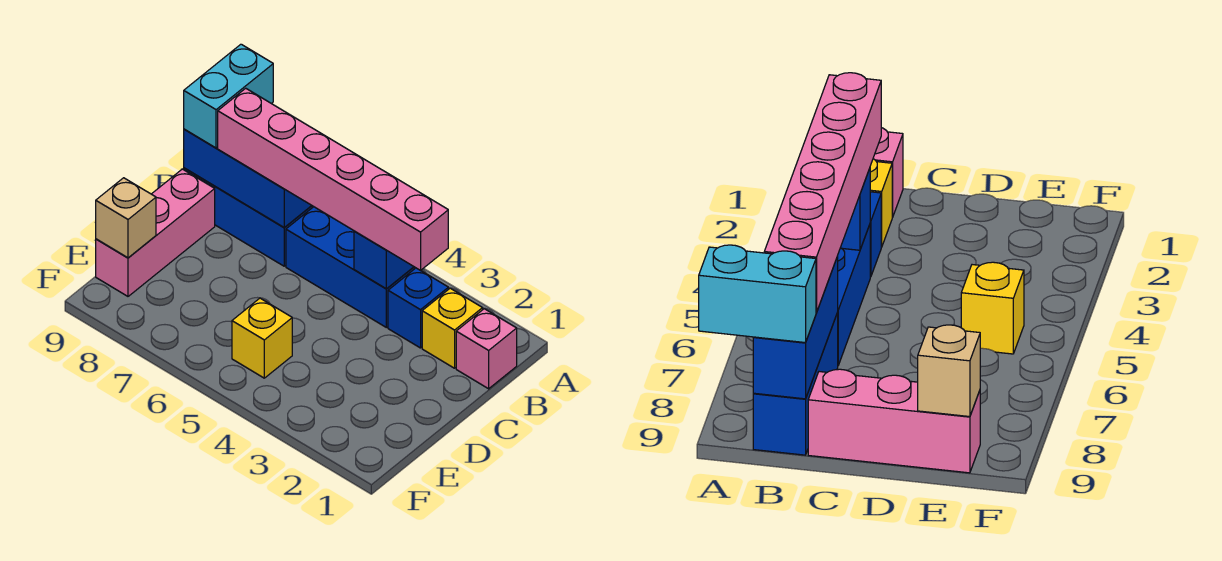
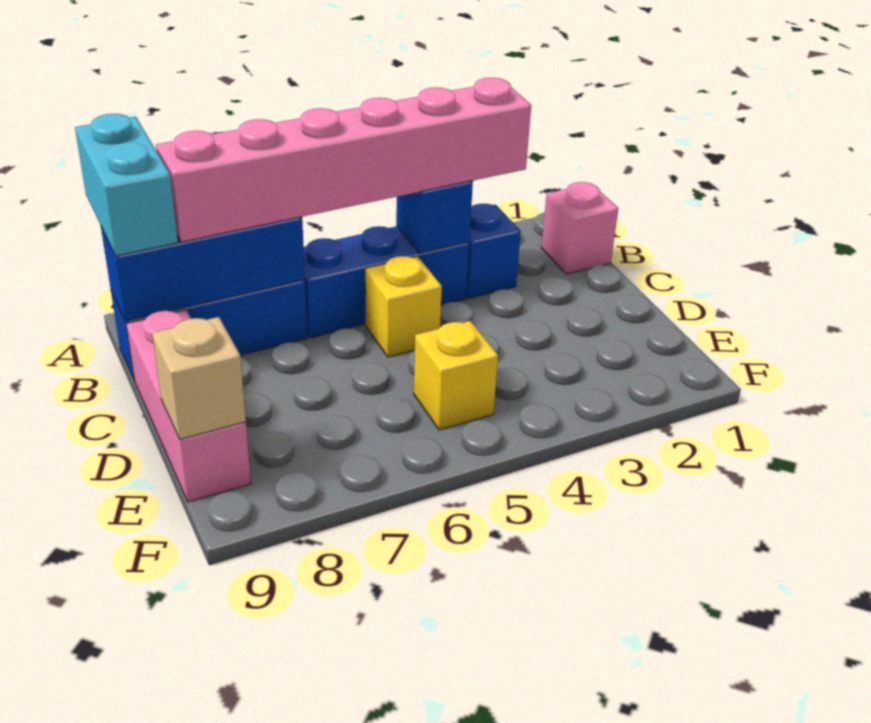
yellow brick B2 level 1 -> yellow brick C5 level 1

